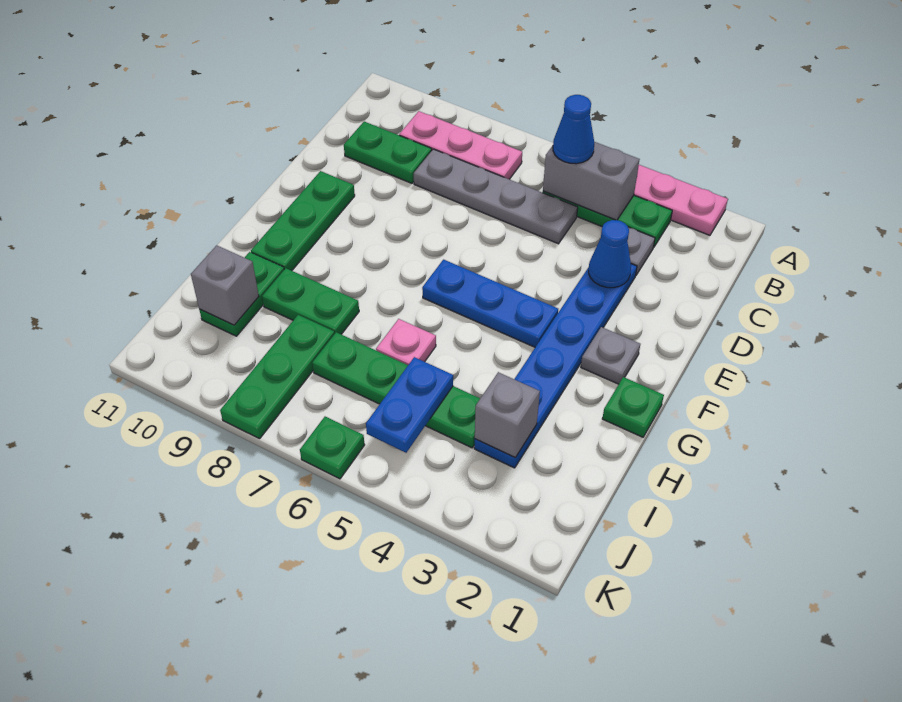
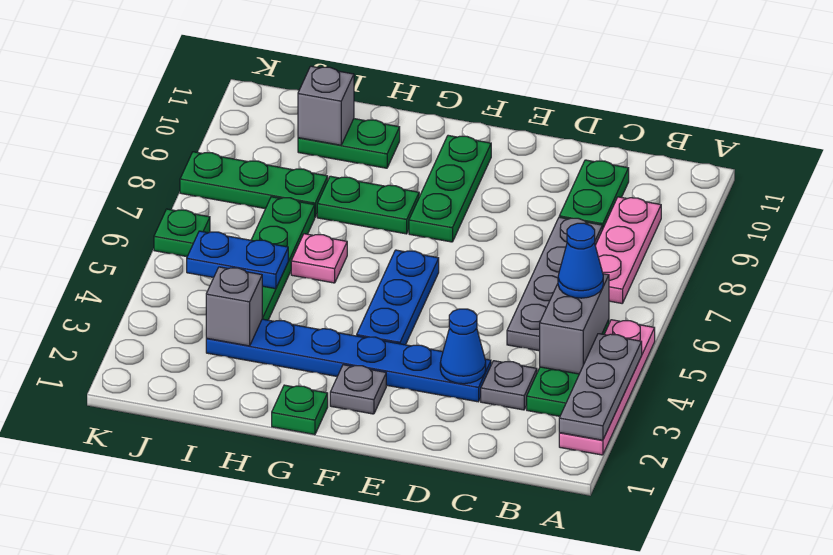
none -> grey plate A2:A4 level 2
green plate E10:G10 level 1 -> green plate F8:F10 level 1
green plate H8:H9 level 1 -> green plate G8:H8 level 1

